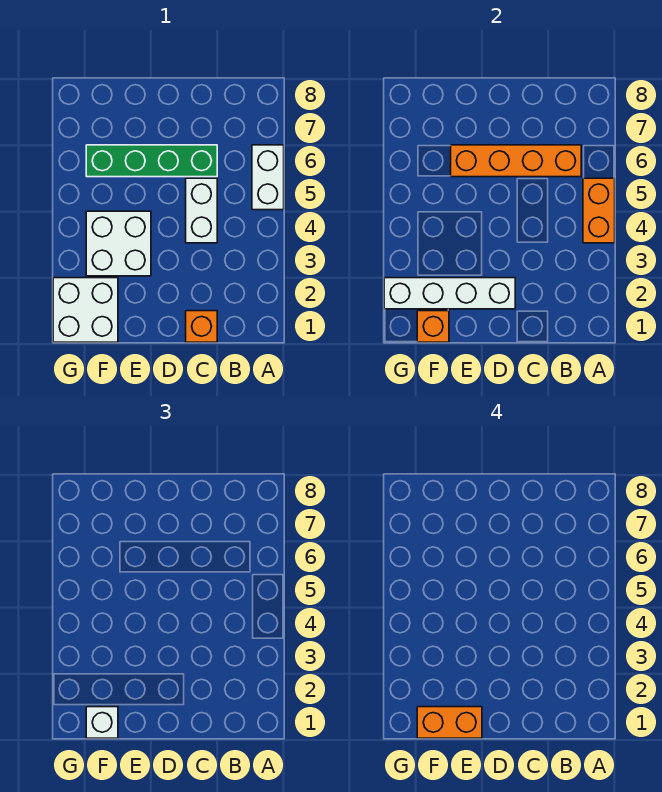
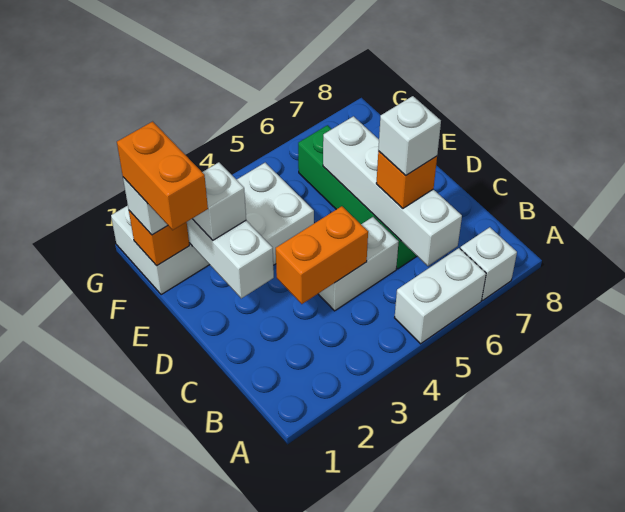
orange brick A4:A5 level 2 -> orange brick C3:C4 level 2
none -> white brick A7 level 1
orange brick B6:E6 level 2 -> white brick B6:E6 level 2
orange brick C1 level 1 -> orange brick C6 level 3
none -> white brick C6 level 4
none -> white brick E2 level 3

